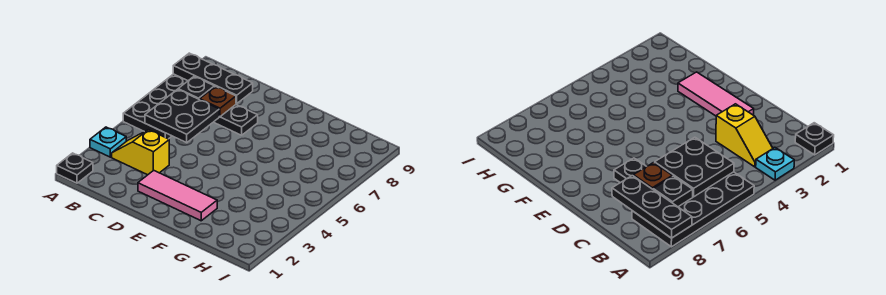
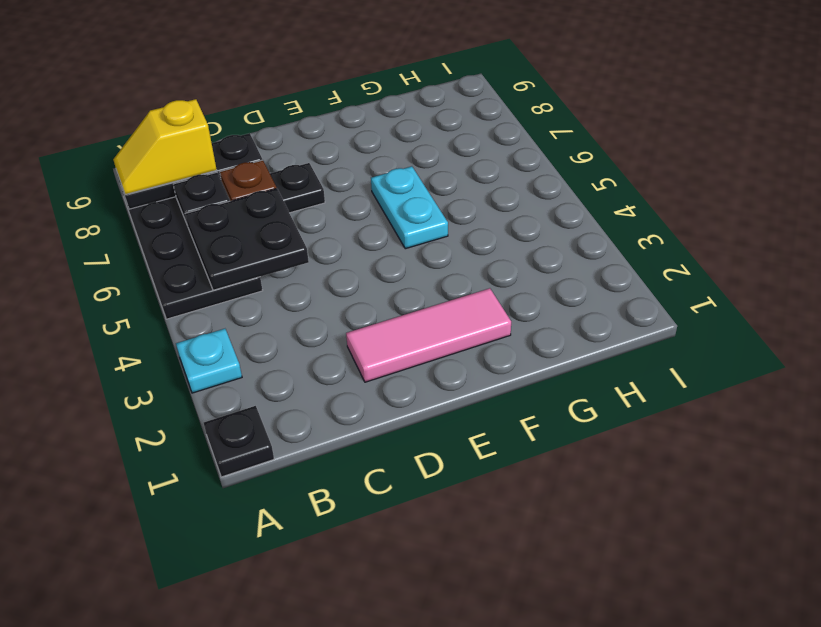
yellow slope B3:C3 level 1 top C -> yellow slope A8:B8 level 3 top B
none -> cyan plate F5:F6 level 1

